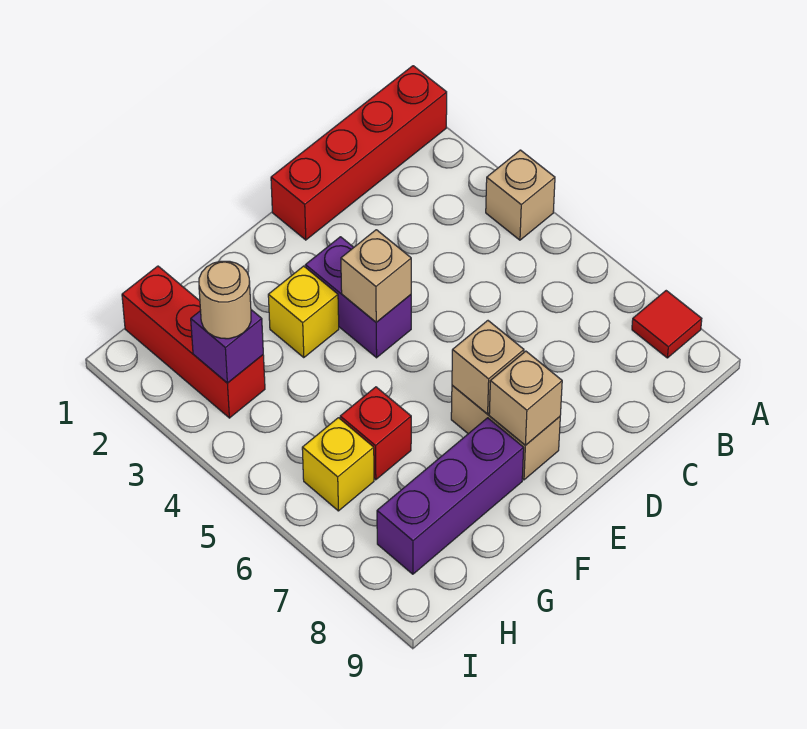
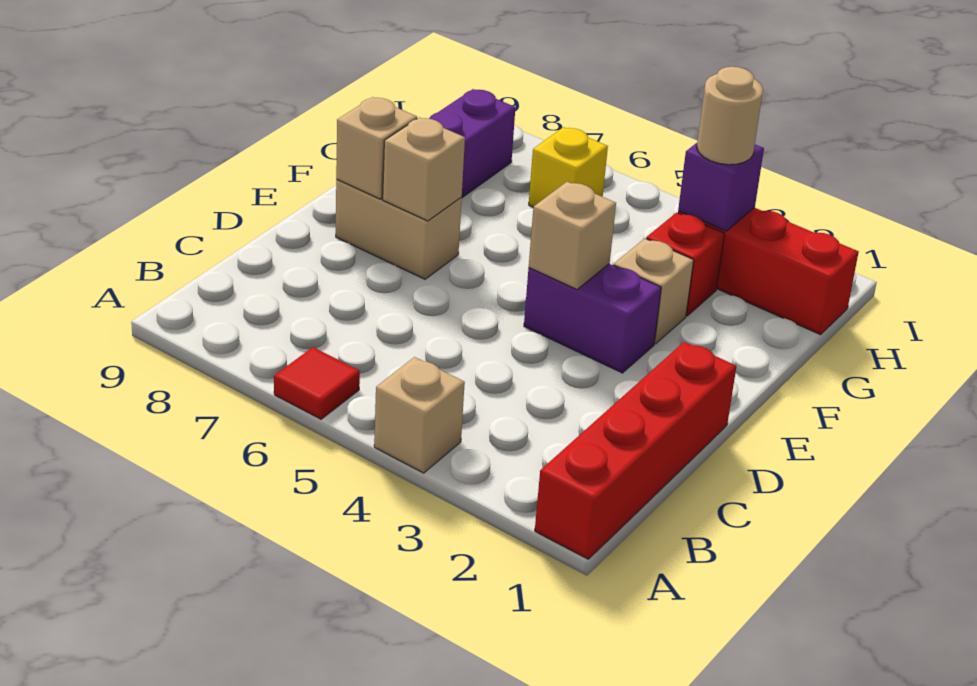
red tile A8 level 1 -> red tile A6 level 1
yellow brick F3 level 1 -> tan brick F3 level 1
red brick G6 level 1 -> red brick G3 level 1

